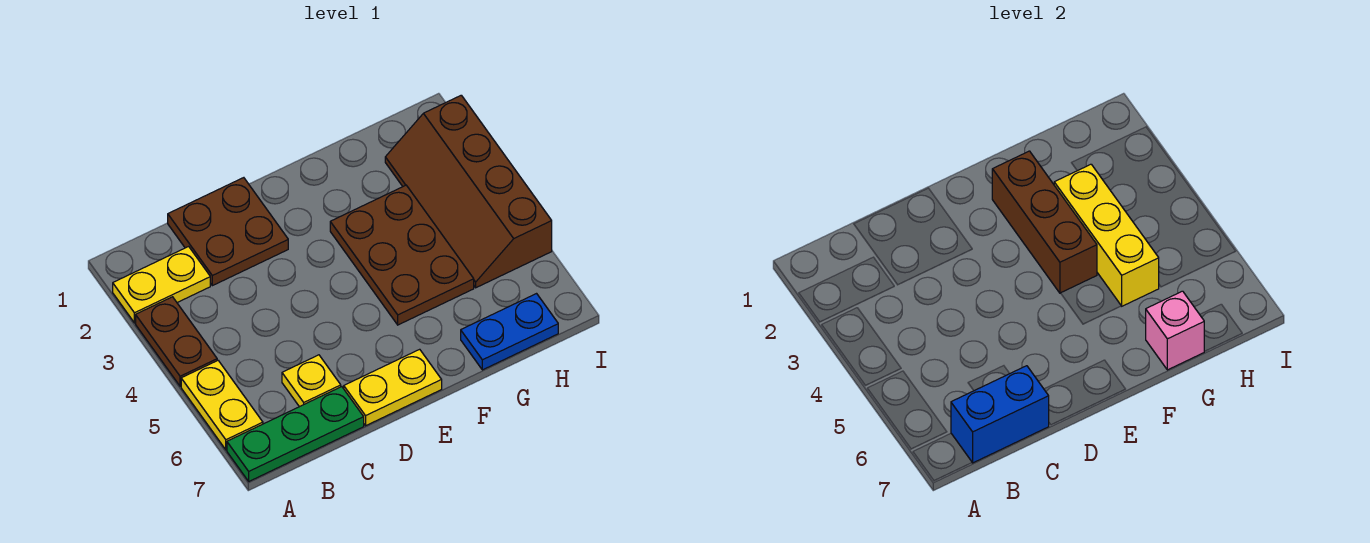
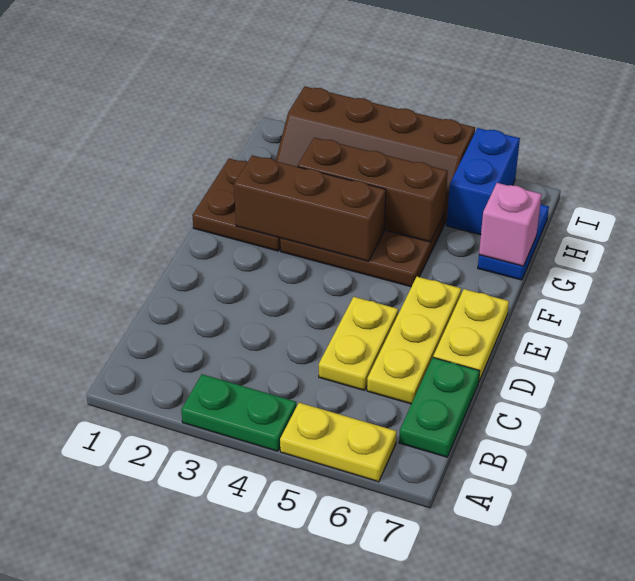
yellow plate A2:B2 level 1 -> yellow plate C5:D5 level 1
brown plate A3:A4 level 1 -> green plate A3:A4 level 1
green plate A7:C7 level 1 -> green plate B7:C7 level 1
blue brick B7:C7 level 2 -> blue brick H6:I6 level 1
brown plate C1:D2 level 1 -> brown plate F1:G2 level 1
yellow plate C6 level 1 -> yellow plate C6:E6 level 1
yellow brick G3:G5 level 2 -> brown brick G3:G5 level 2

